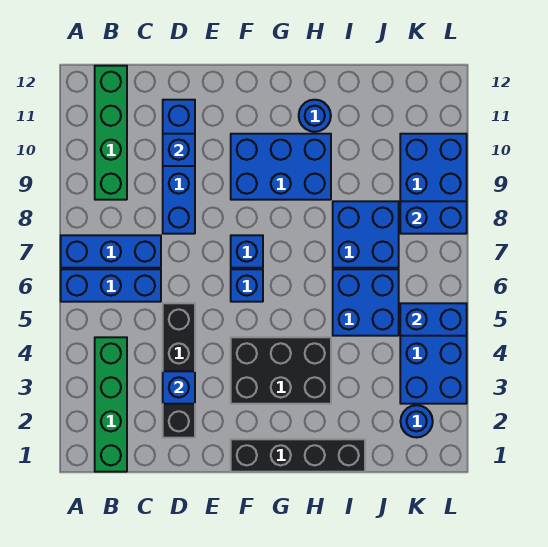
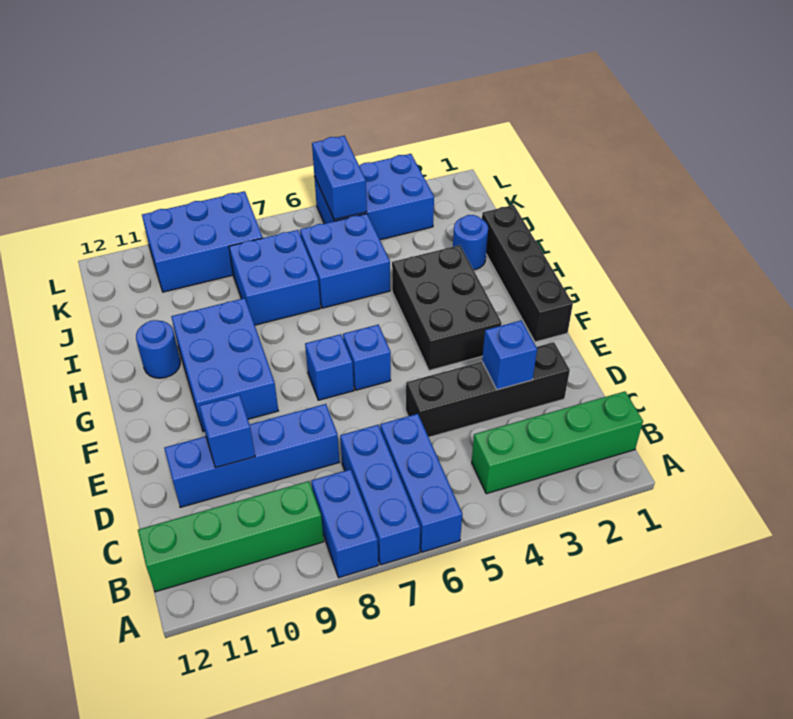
blue round brick K2 level 1 -> blue round brick I2 level 1
blue brick K8:L8 level 2 -> blue brick A8:B8 level 1

